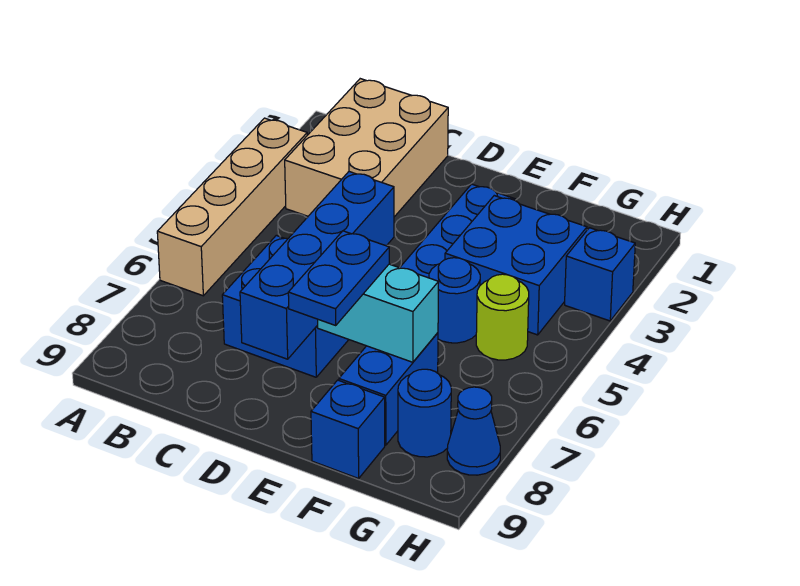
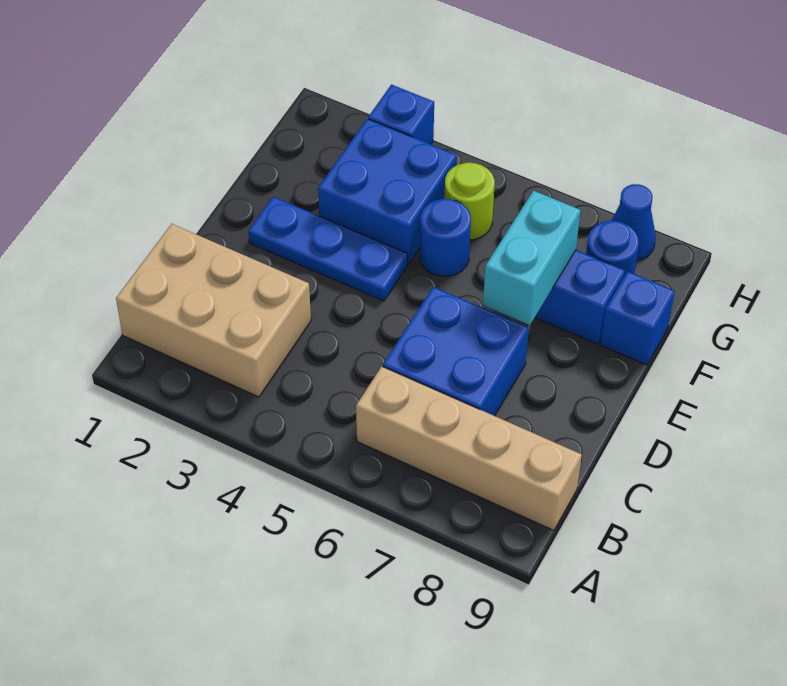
tan brick A3:A6 level 1 -> tan brick B6:B9 level 1
blue brick D5:D8 level 2 -> none
blue plate E7:E8 level 3 -> none

